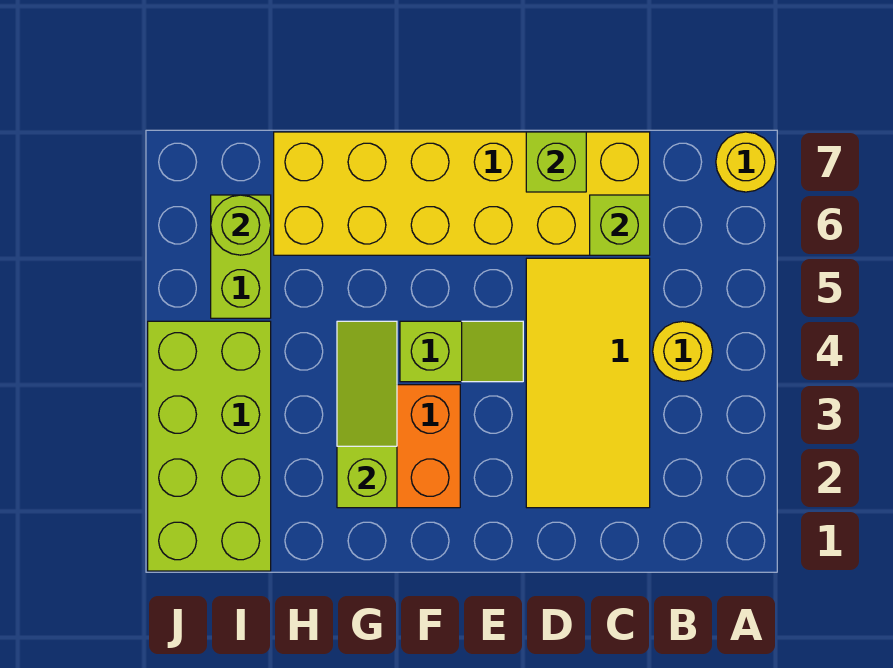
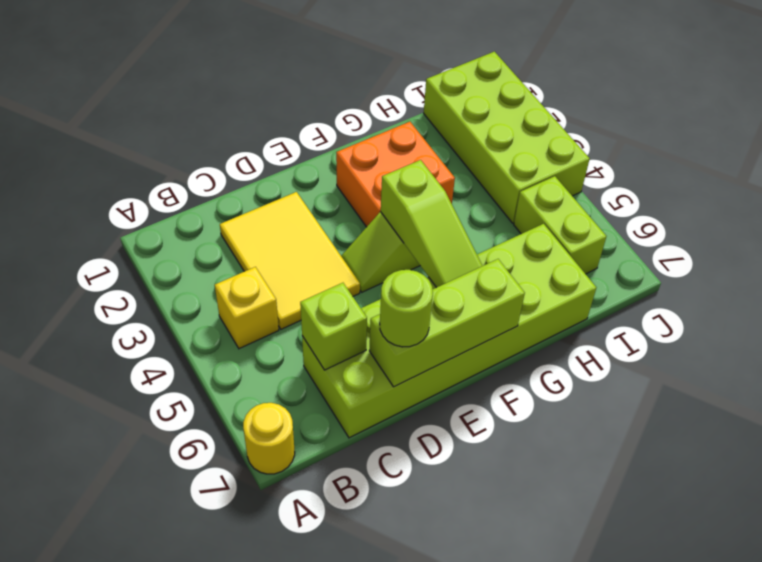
yellow round brick B4 level 1 -> yellow brick B4 level 1
yellow tile C2:D5 level 1 -> yellow tile C2:D4 level 1
yellow brick C6:H7 level 1 -> lime brick C6:H7 level 1
lime brick D7 level 2 -> lime brick D7:F7 level 2
lime slope G2:G4 level 2 top 2 -> lime slope F4:F6 level 2 top 4
lime round brick I6 level 2 -> lime round brick D7 level 3

